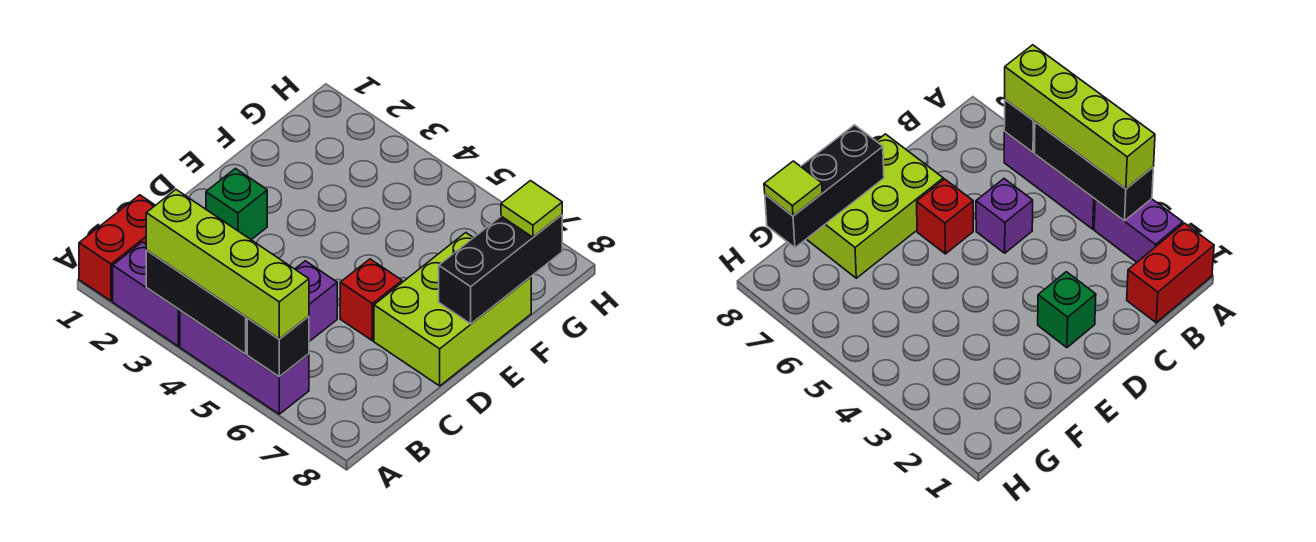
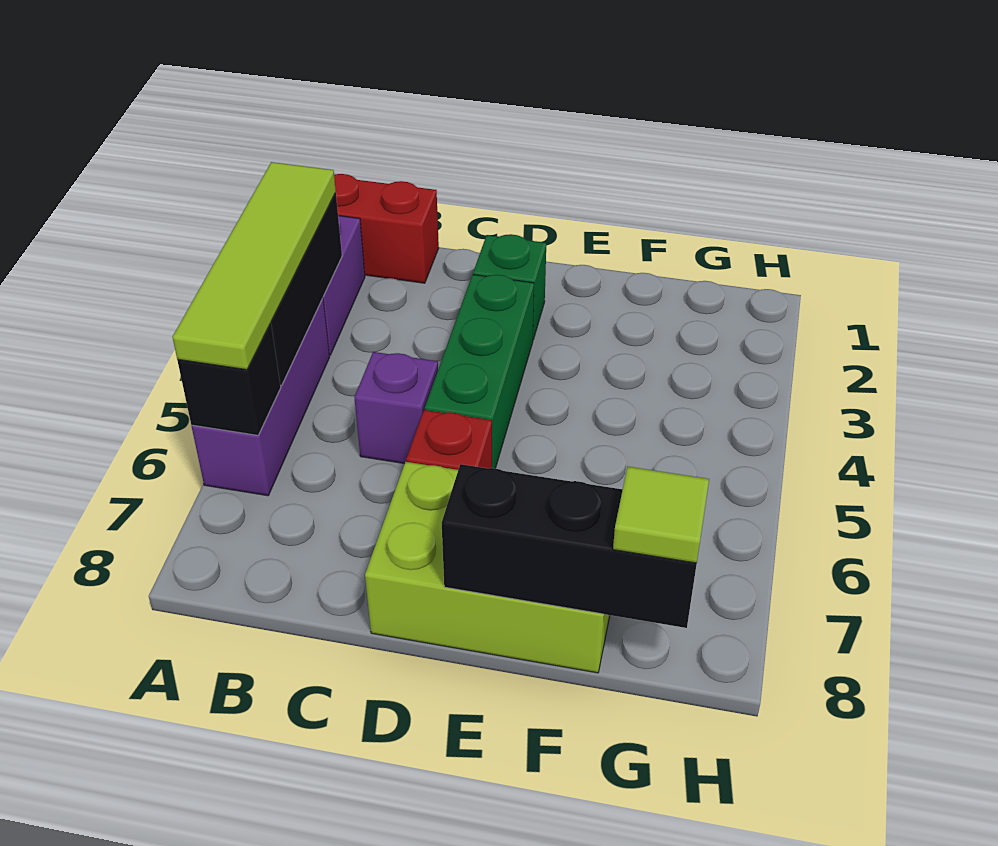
lime brick A3:A6 level 3 -> lime tile A3:A6 level 3
none -> green brick D3:D5 level 1

